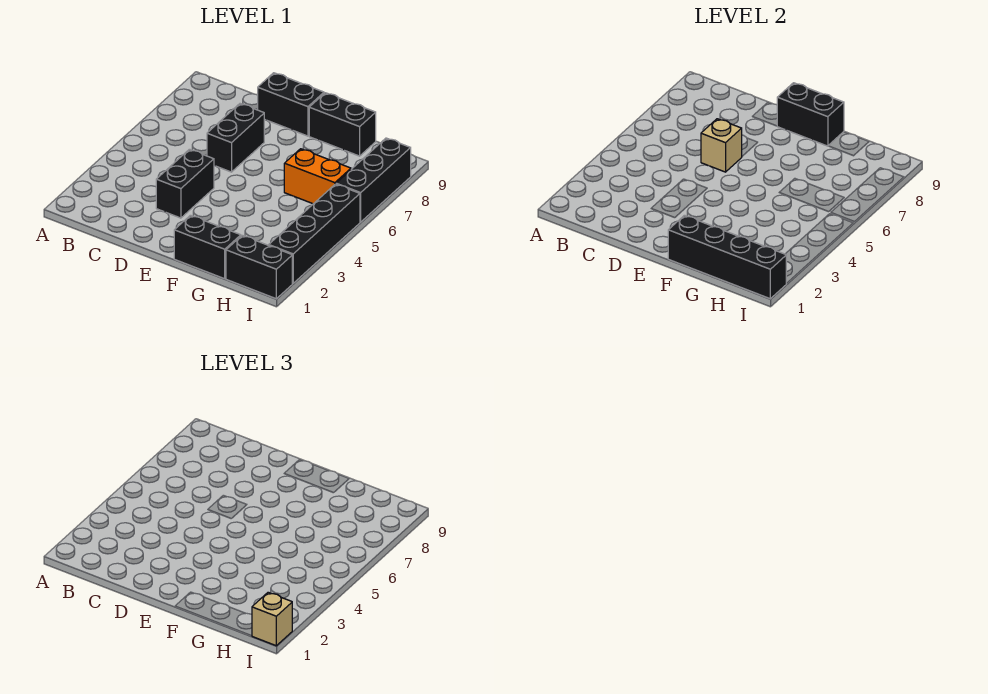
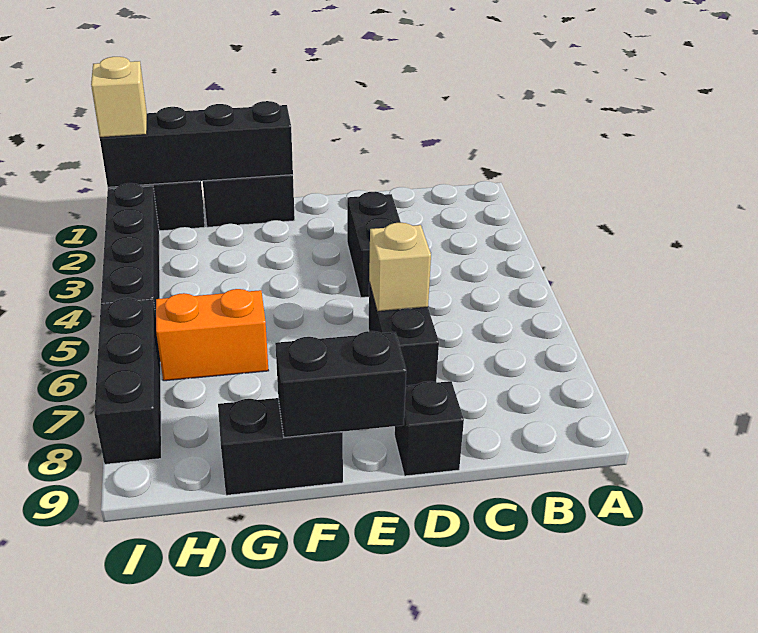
black brick D9:E9 level 1 -> black brick D9 level 1

